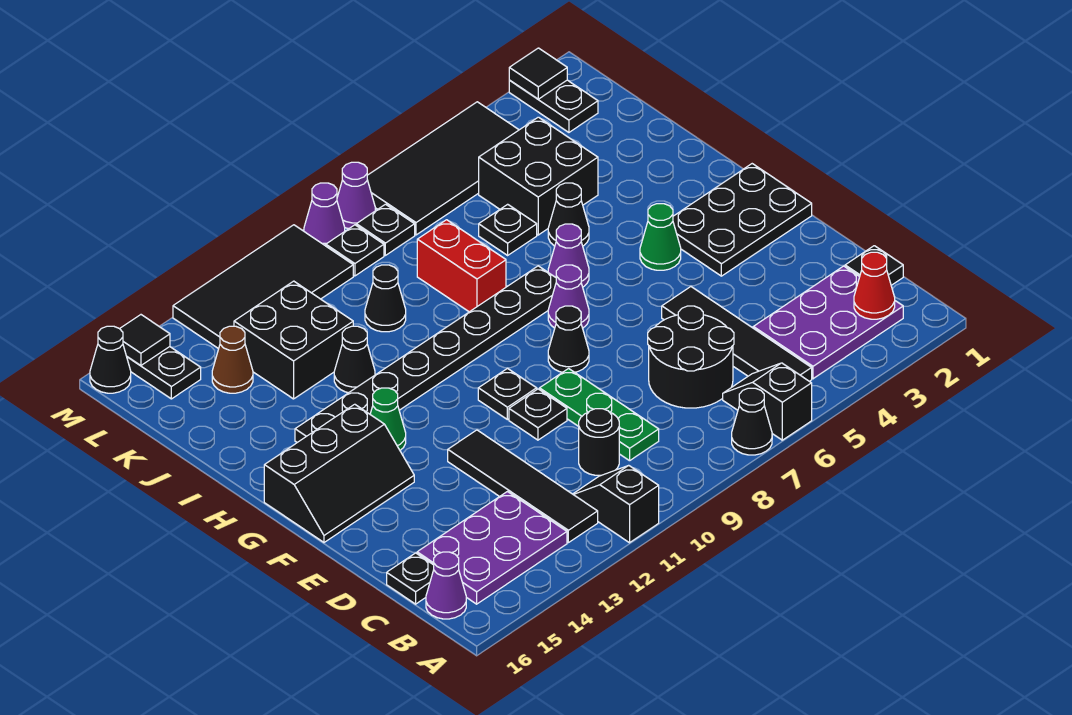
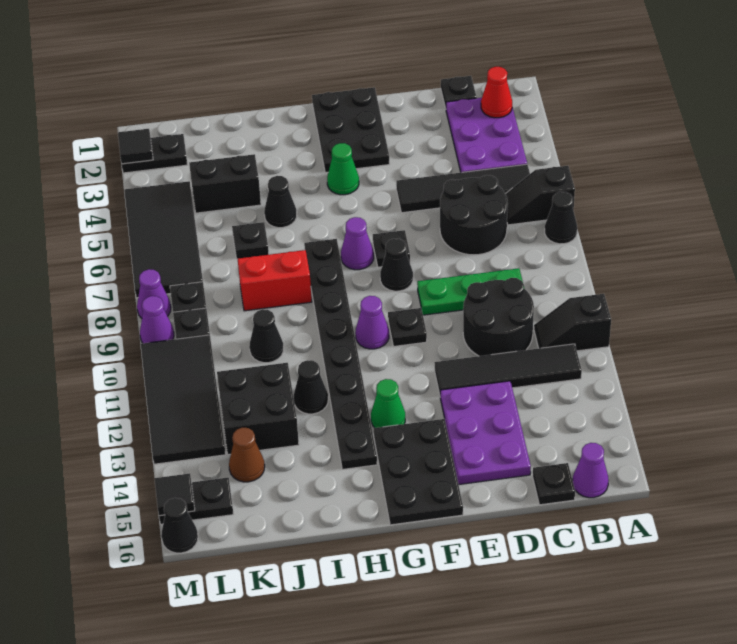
purple plate B13:C15 level 1 -> purple plate D13:E15 level 1
black round brick C10 level 1 -> black round brick C10:D11 level 1
black plate E10 level 1 -> black plate F7 level 1
black slope F14:G16 level 1 top G -> black plate F14:G16 level 1
purple cone H6 level 1 -> purple cone G10 level 1
black brick J4:K5 level 1 -> black brick J4:K4 level 1

